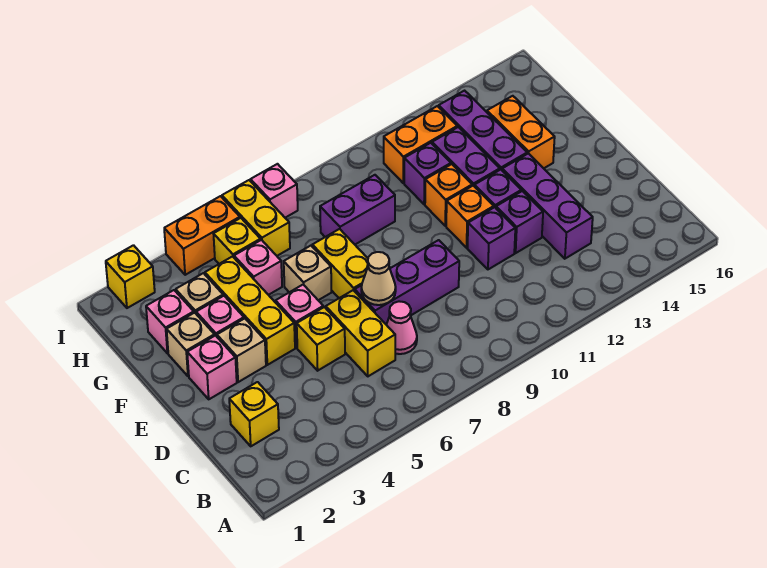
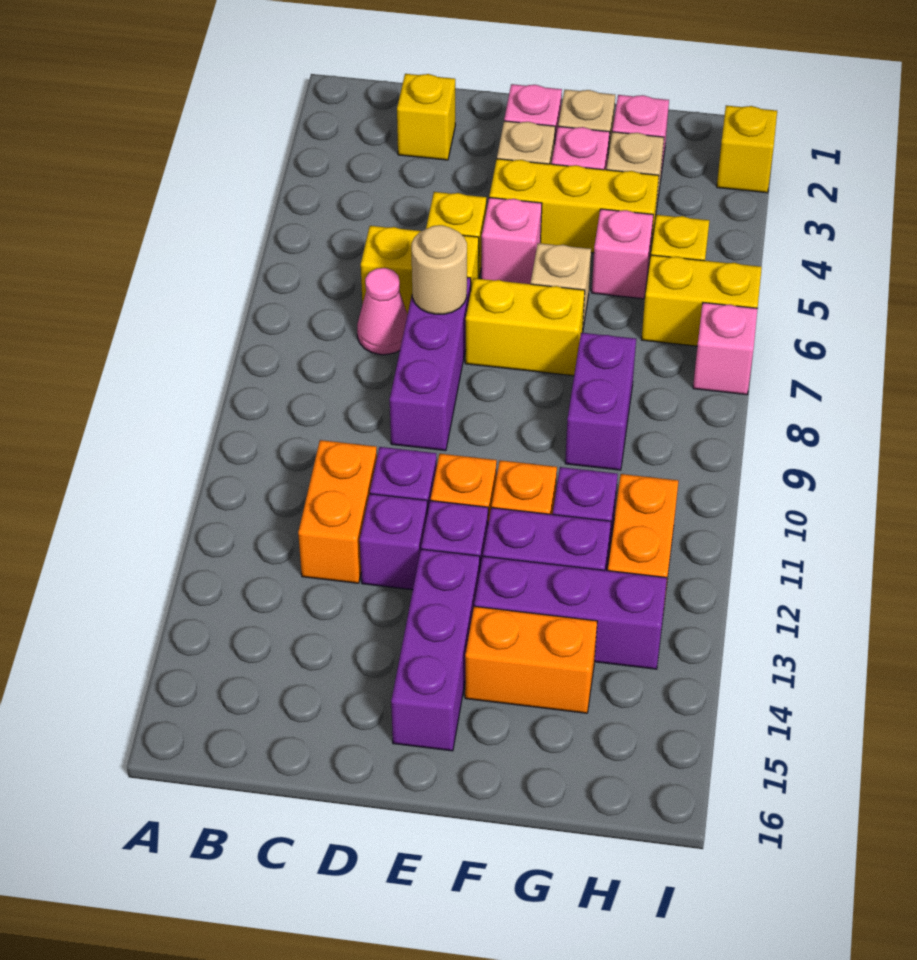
purple brick C13:E13 level 1 -> purple brick E13:E15 level 1
tan cone D7 level 2 -> tan round brick D7 level 2
orange brick I4:I5 level 1 -> orange brick C11:C12 level 1

